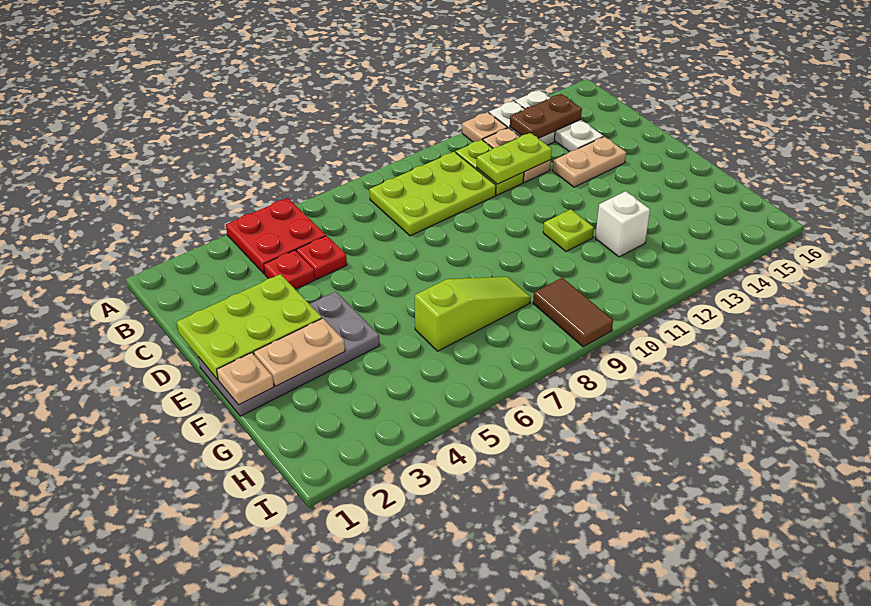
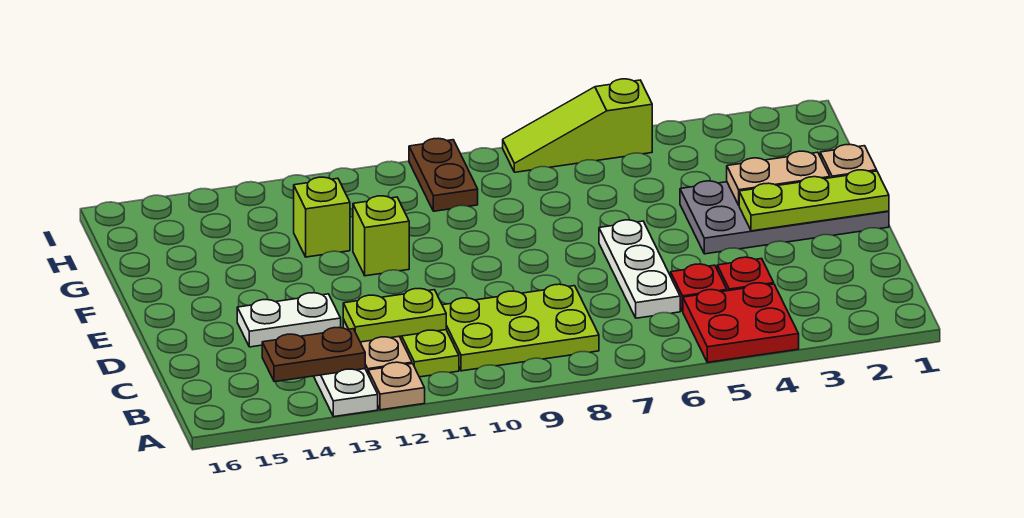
white plate A14:C14 level 1 -> white plate C6:E6 level 1
lime plate D1:E3 level 2 -> lime plate E1:E3 level 2
tan plate D13:D14 level 1 -> white plate D13:D14 level 1
lime plate F11 level 1 -> lime brick F11 level 1
lime slope G6:G8 level 1 top 6 -> lime slope I5:I7 level 1 top 5
white brick G12 level 1 -> lime brick G12 level 1
brown tile H9:I9 level 1 -> brown plate H9:I9 level 1

